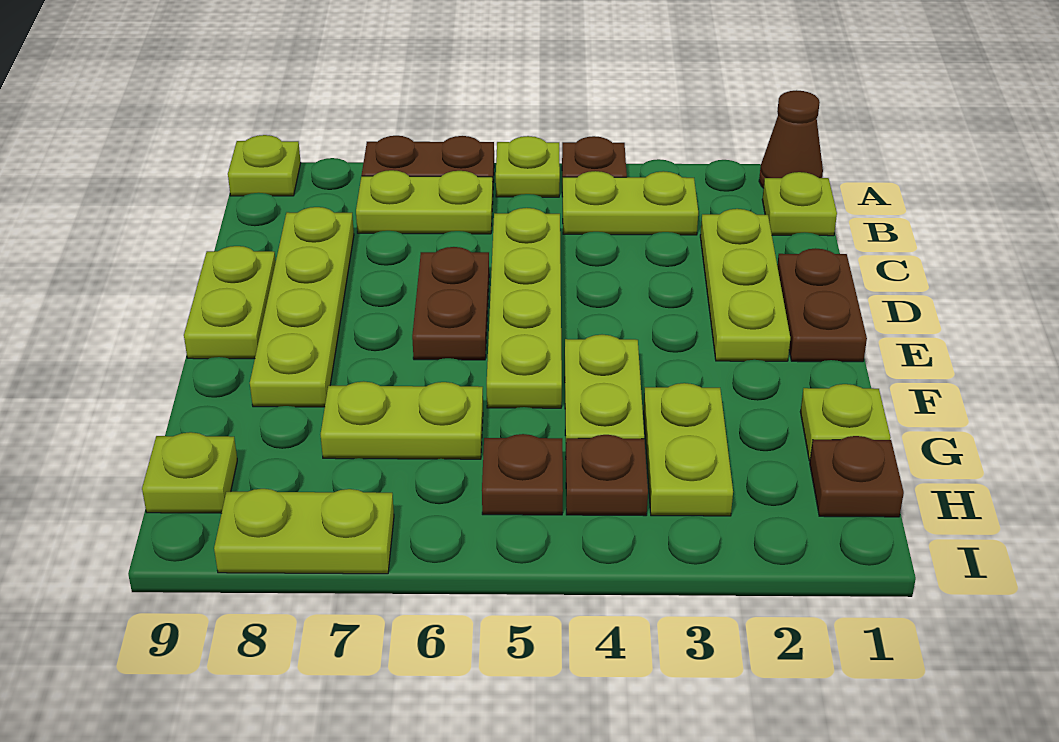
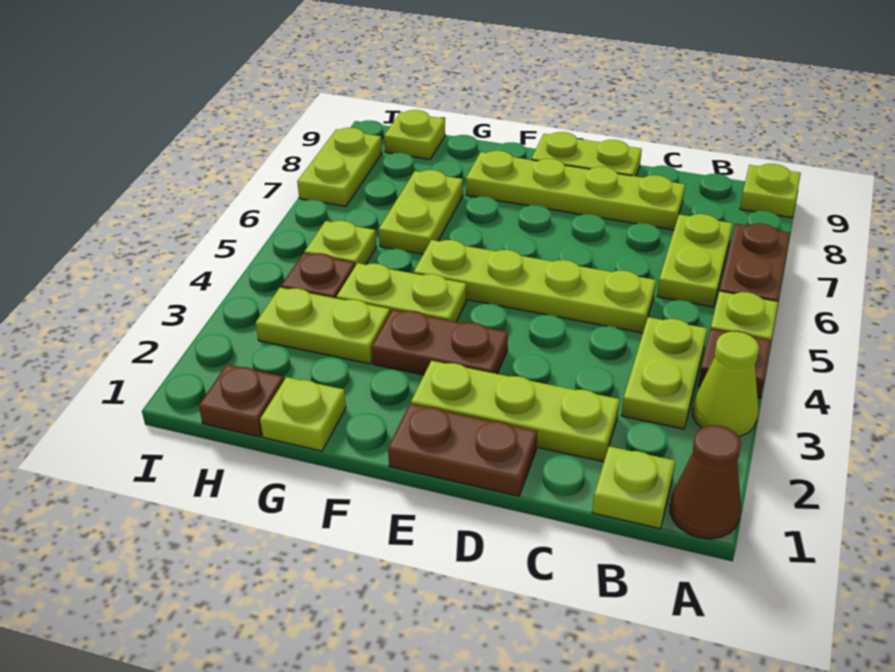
none -> lime cone A3 level 1
brown plate D6:E6 level 1 -> brown plate E3:F3 level 1
brown plate H5 level 1 -> lime plate H5 level 1

